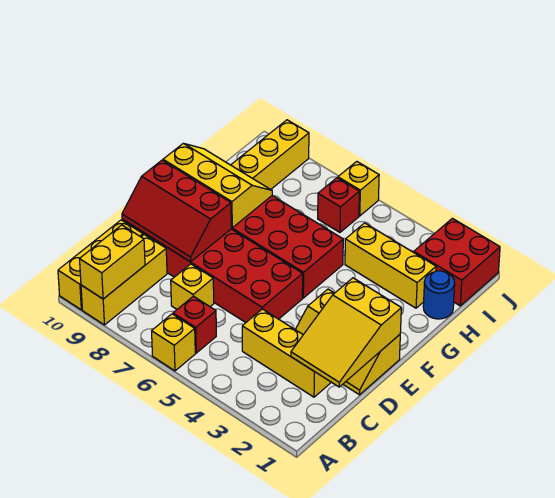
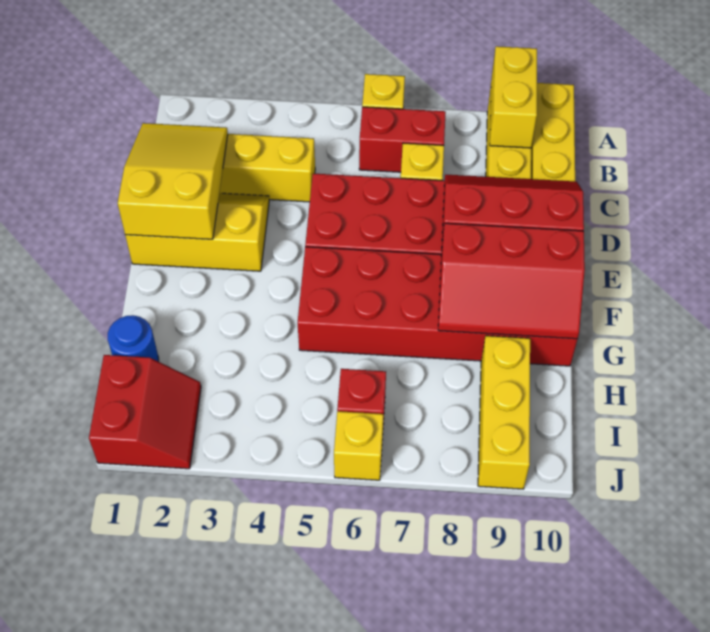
red brick B6 level 1 -> red brick B6:B7 level 1
yellow slope F8:G10 level 2 top F -> red slope F8:G10 level 2 top F
yellow brick H2:H4 level 1 -> none
red brick I1:J2 level 1 -> red slope I1:J2 level 1 top 1

